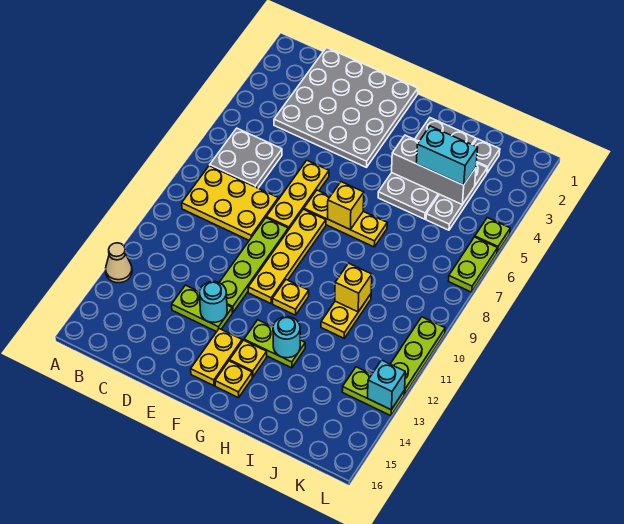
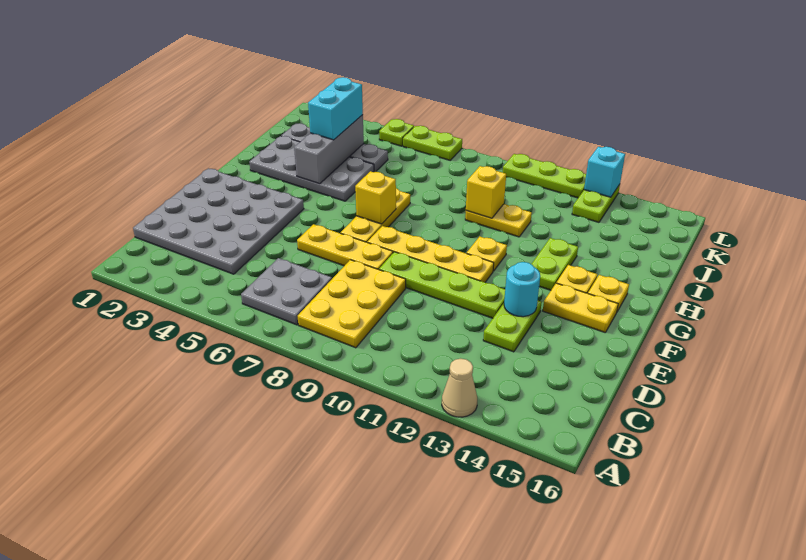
cyan round brick H13 level 2 -> none

